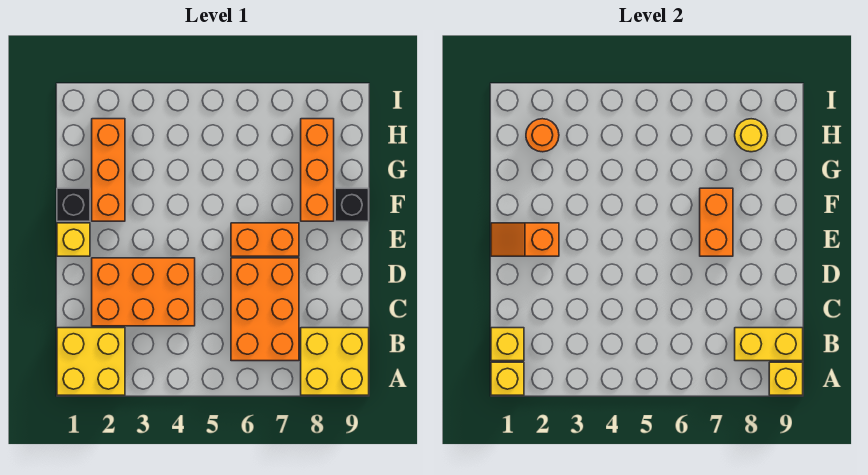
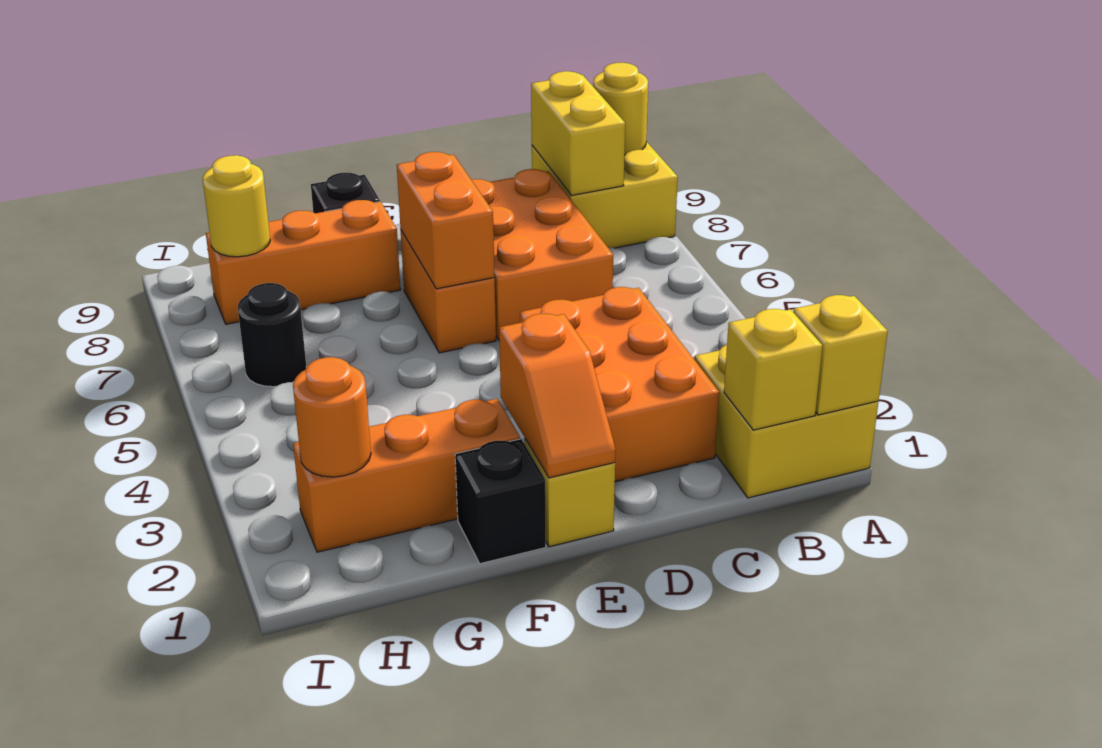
yellow brick A9 level 2 -> yellow round brick A9 level 2
orange brick B6:D7 level 1 -> orange brick C6:D8 level 1
orange brick E7:F7 level 2 -> orange brick E6:E7 level 2
none -> black round brick H6 level 1

